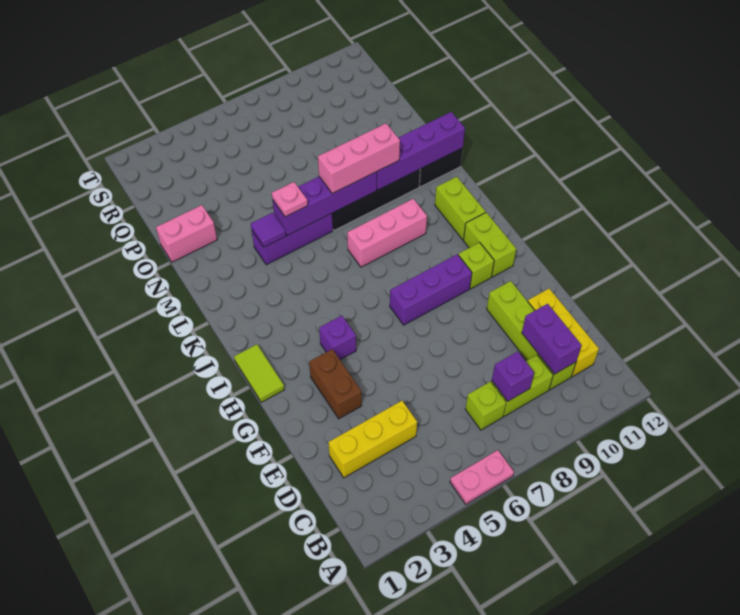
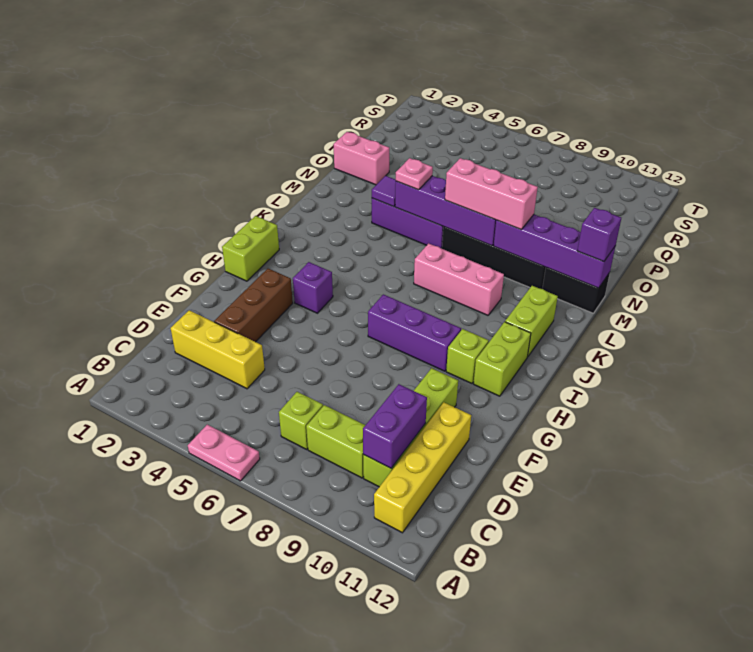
purple brick C8 level 2 -> purple brick M12 level 3
yellow brick C11:E11 level 1 -> yellow brick B11:E11 level 1
brown brick F3:G3 level 1 -> brown brick E3:G3 level 1
lime tile H1:I1 level 1 -> lime brick H1:I1 level 1

